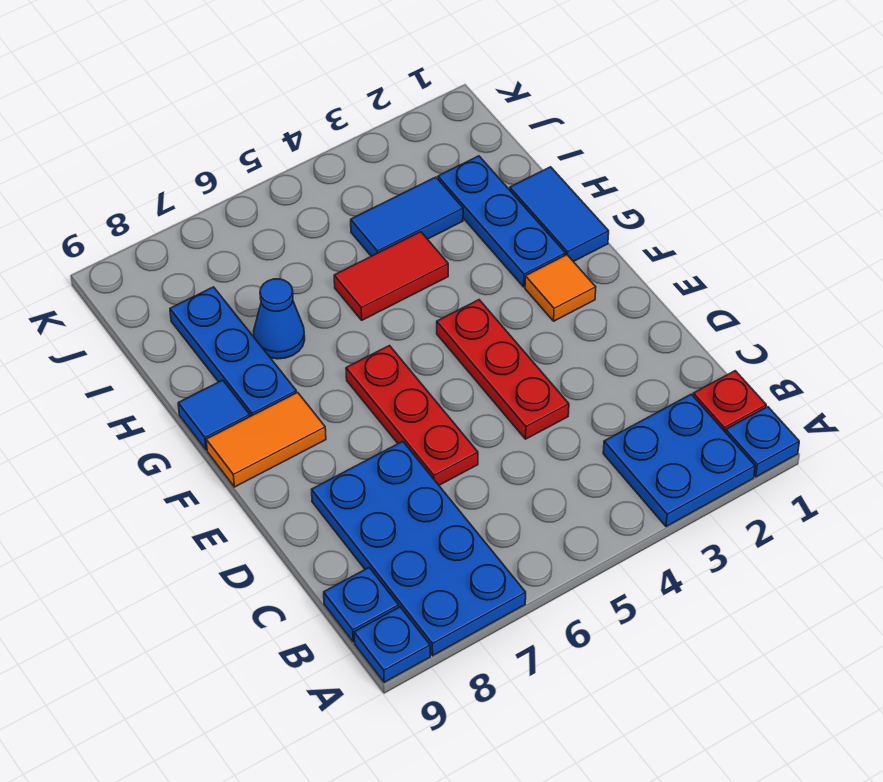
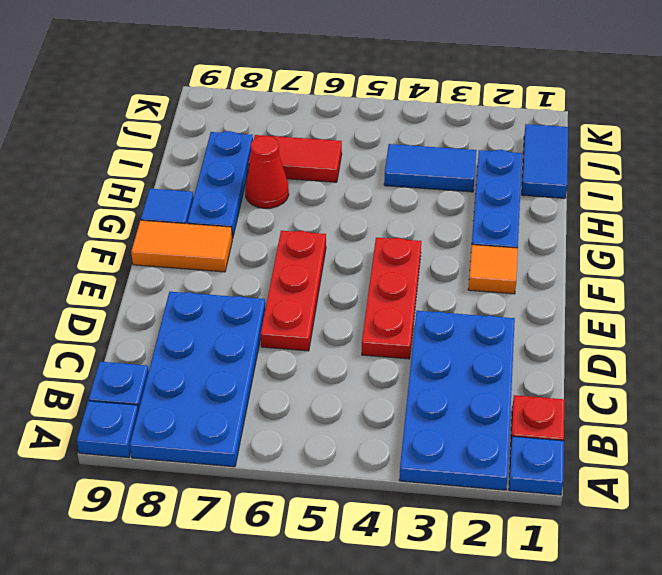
blue plate A2:B3 level 1 -> blue plate A2:D3 level 1
blue tile G1:H1 level 1 -> blue tile I1:J1 level 1
red tile H4:H5 level 1 -> red tile I6:I7 level 1
blue cone H7 level 1 -> red cone H7 level 1

